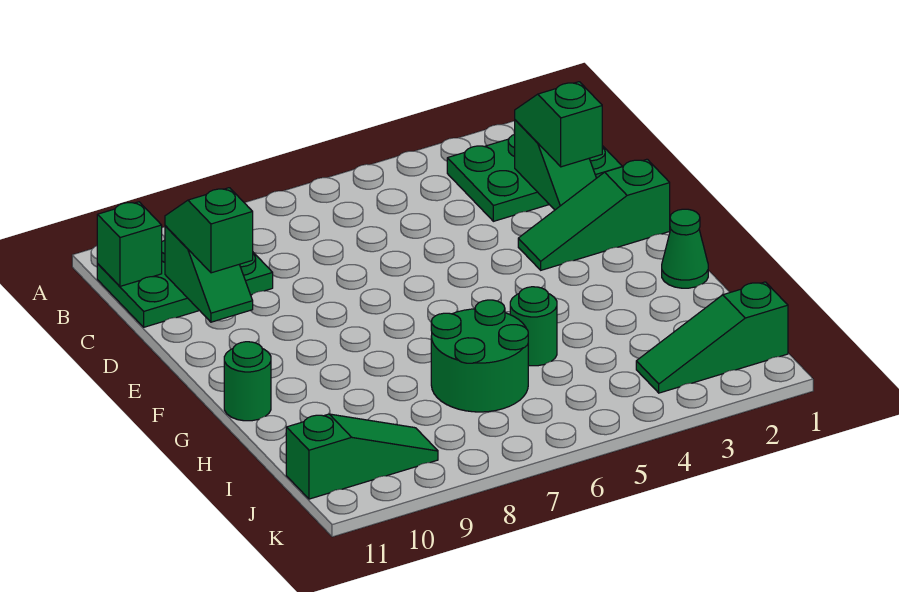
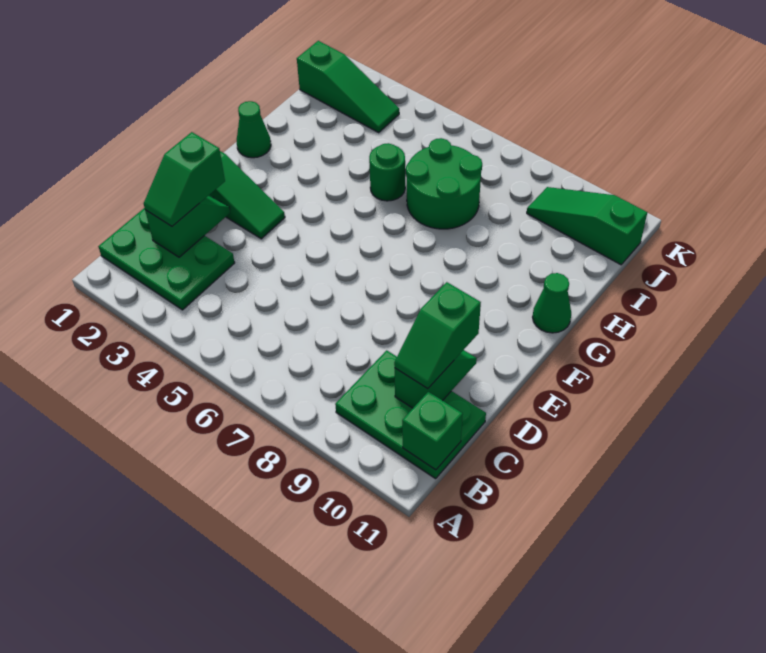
green round brick G11 level 1 -> green cone G11 level 1

